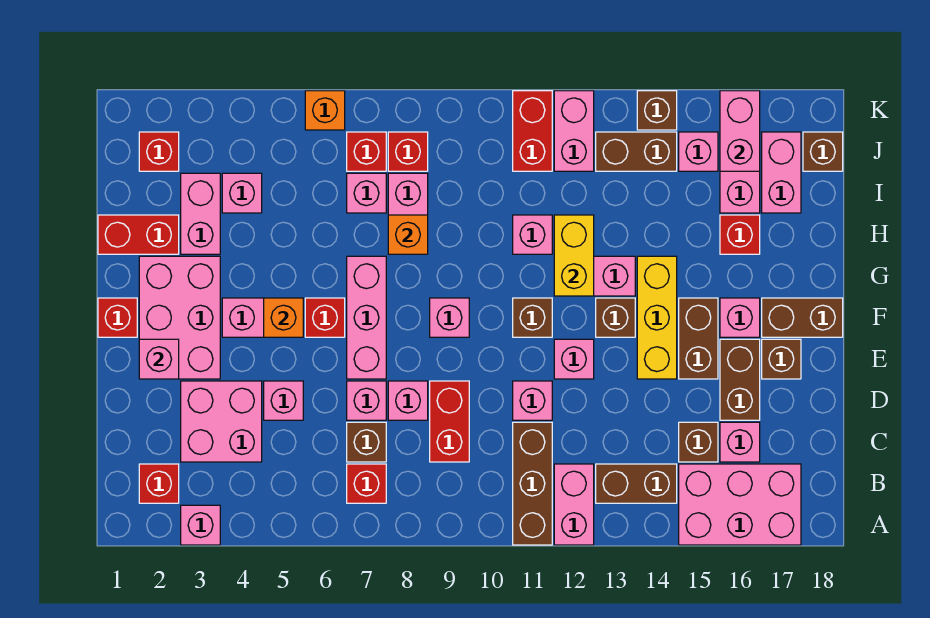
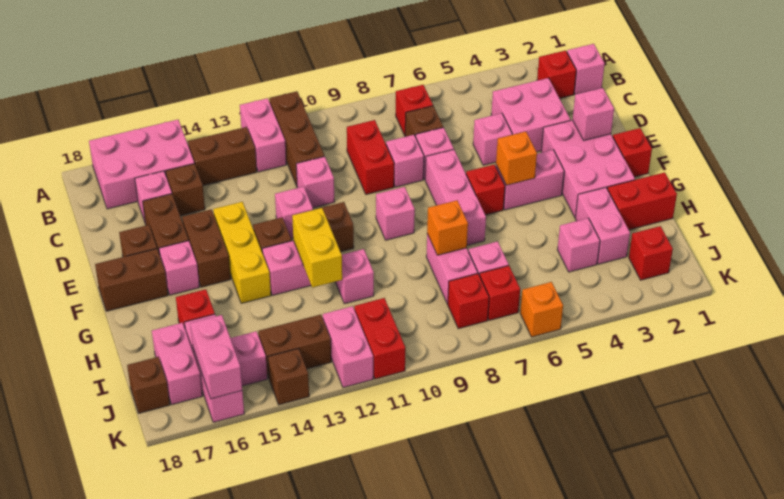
pink brick A3 level 1 -> pink brick B1 level 1

